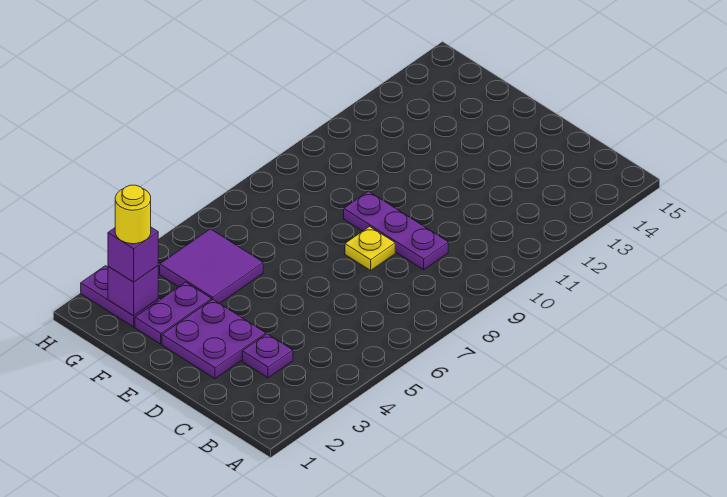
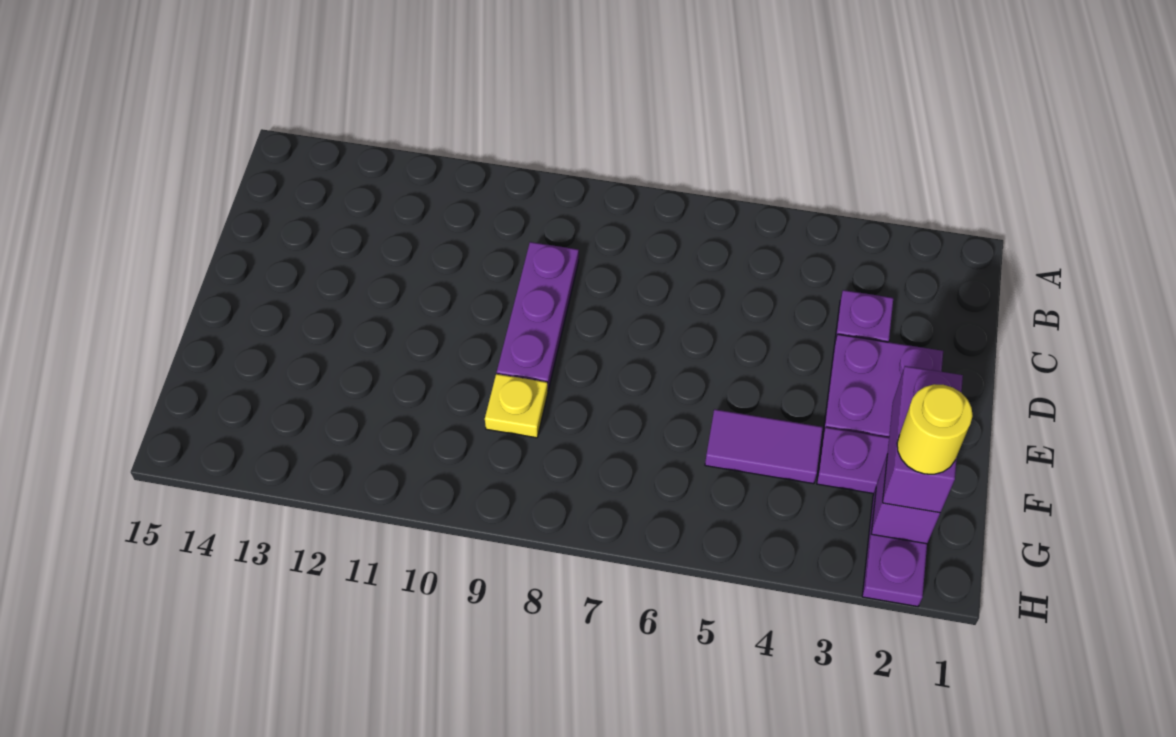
yellow plate D8 level 1 -> yellow plate F9 level 1
purple tile F4:G5 level 1 -> purple tile F4:F5 level 1
purple brick G2 level 3 -> purple brick F2:G2 level 3

